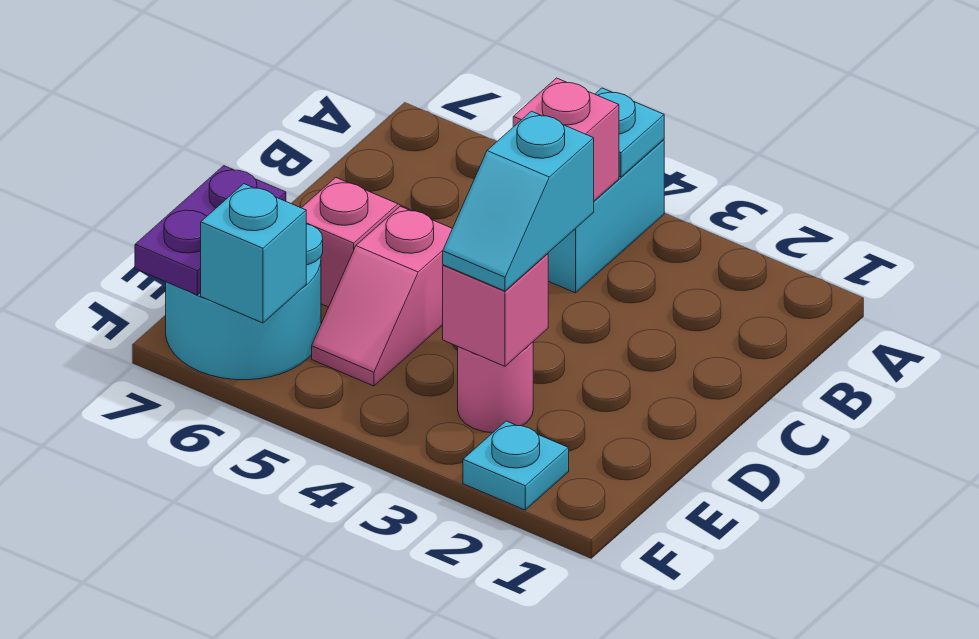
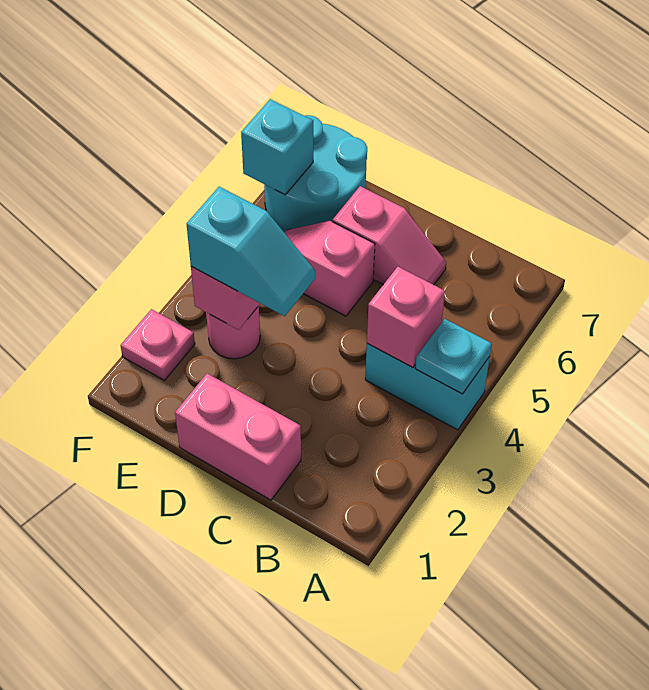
none -> pink brick C1:D1 level 1
cyan slope D3:E3 level 3 top D -> cyan slope D3:E3 level 3 top E
purple plate E7:F7 level 2 -> none
cyan plate F2 level 1 -> pink plate F2 level 1

